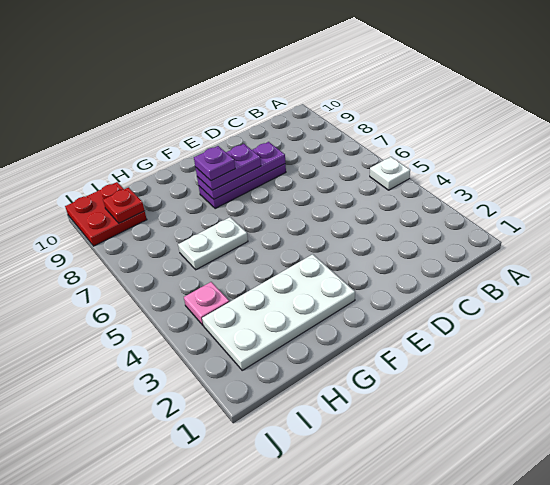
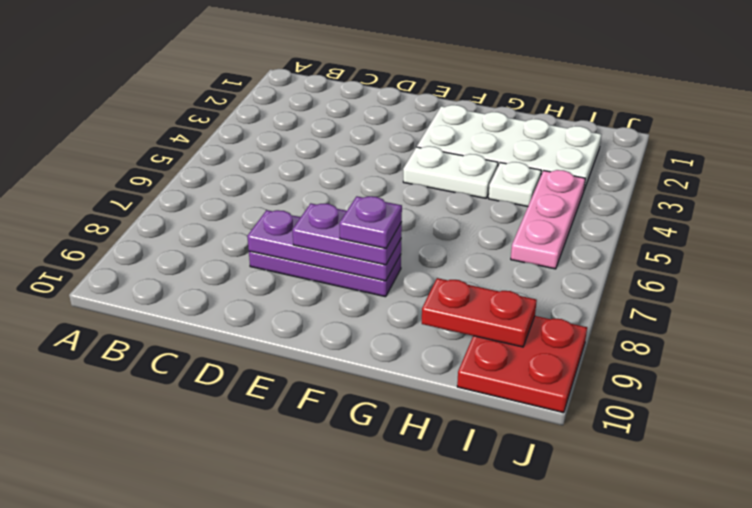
white plate A5 level 1 -> white plate H4 level 1
white plate G6:H6 level 1 -> white plate F4:G4 level 1
pink plate I4 level 1 -> pink plate I4:I6 level 1
red plate I9 level 2 -> red plate H9:I9 level 2

